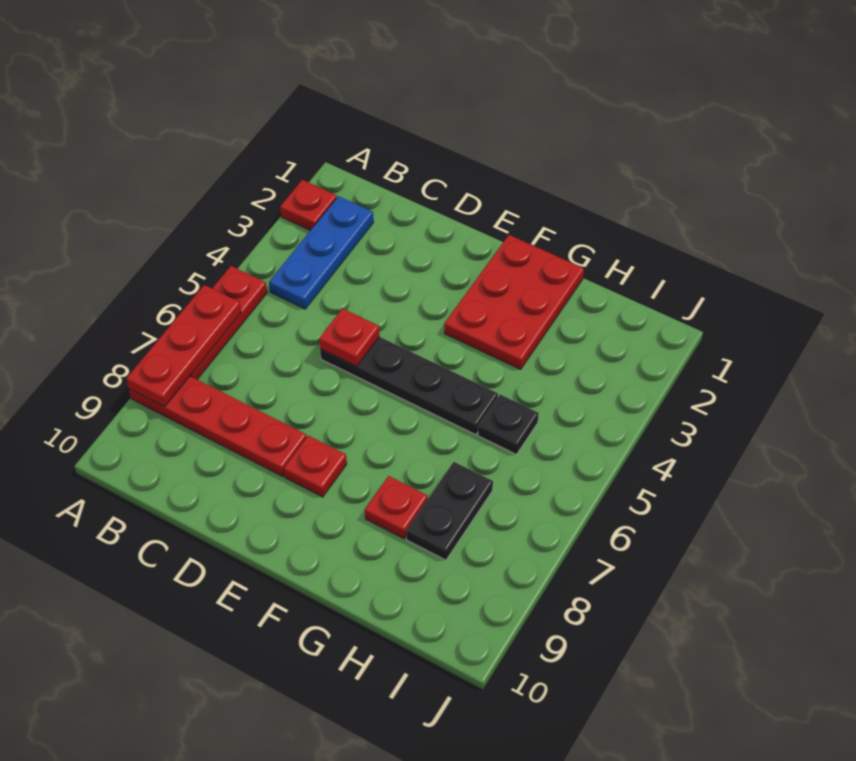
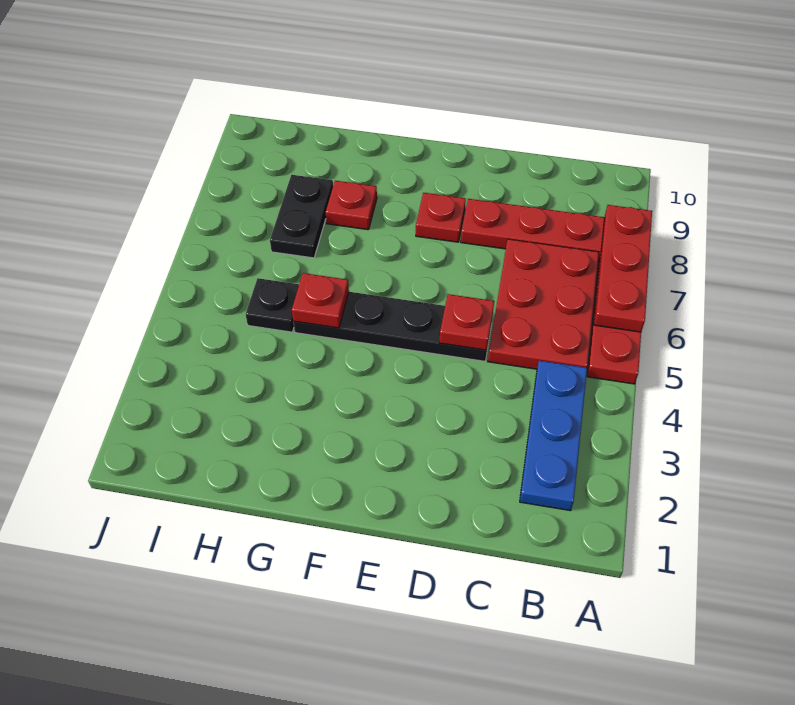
red plate A2 level 1 -> red plate G5 level 2
red plate F1:G3 level 1 -> red plate B5:C7 level 1

